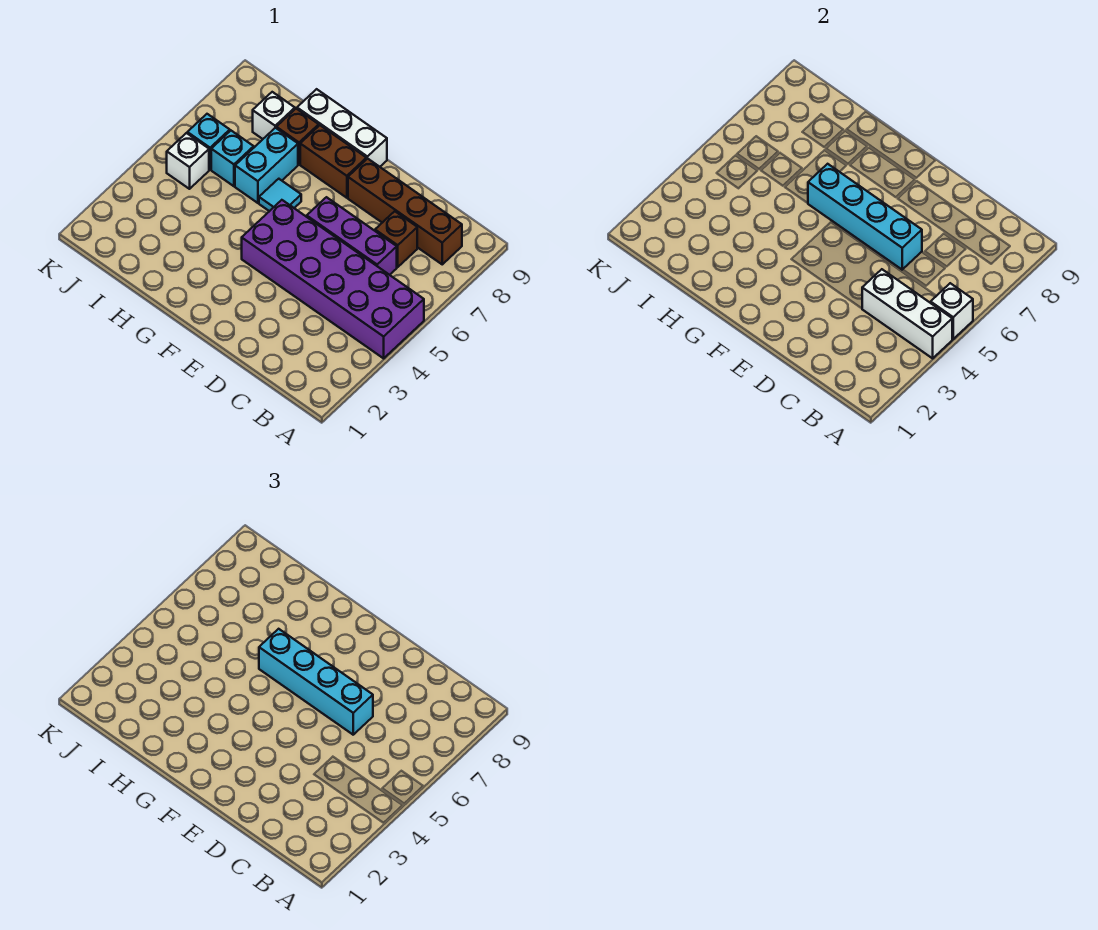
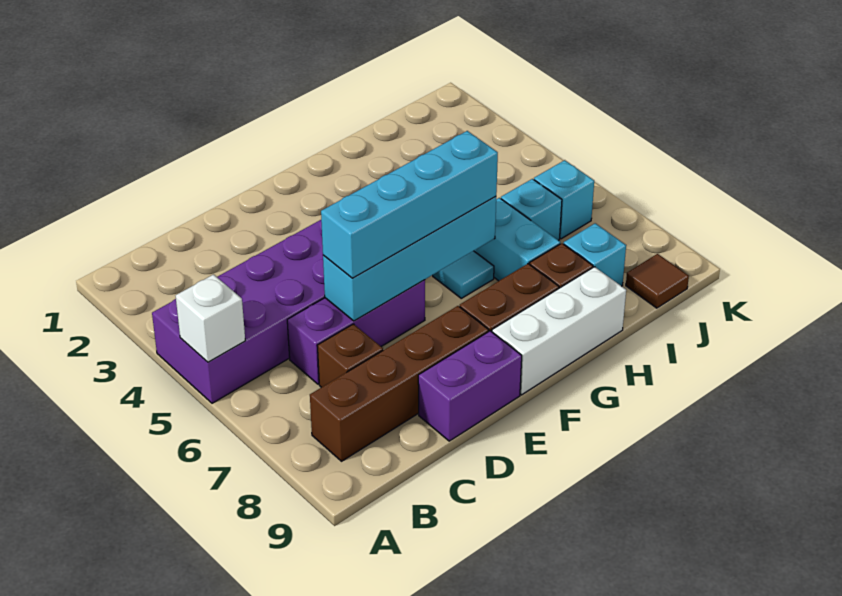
white brick A4:C4 level 2 -> none
none -> purple brick D9:E9 level 1
white brick I8 level 1 -> cyan brick I8 level 1
white brick J5 level 1 -> none
none -> brown tile J9 level 1

